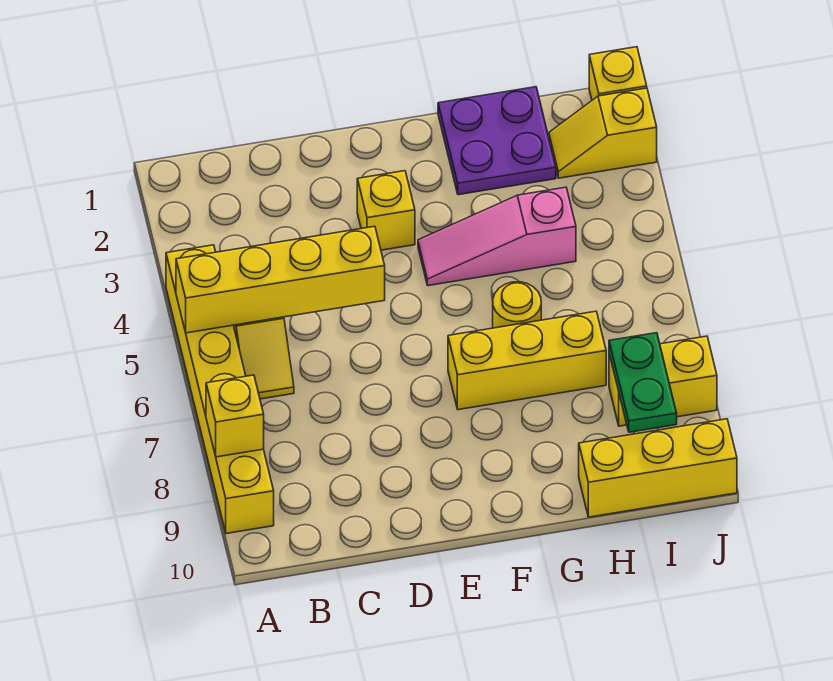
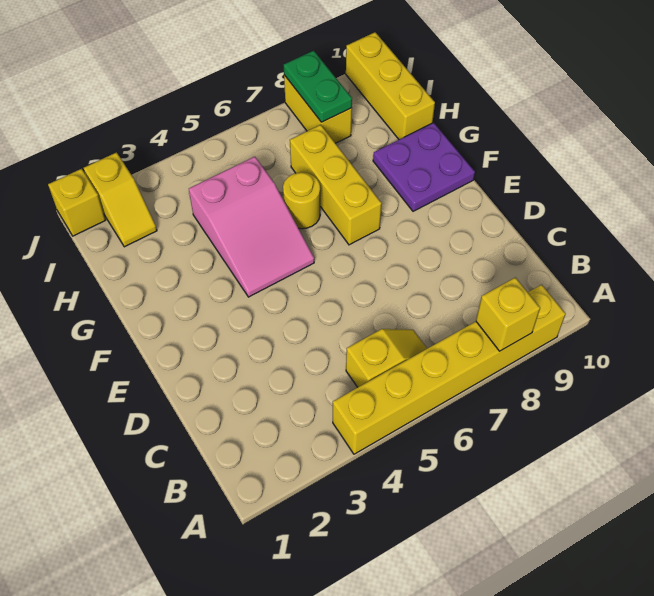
yellow brick A5:D5 level 2 -> none
yellow brick E3 level 1 -> none
pink slope F4:H4 level 1 top H -> pink slope F4:H5 level 1 top H
purple plate G1:H2 level 1 -> purple plate F9:G10 level 1
green plate I8:I9 level 2 -> green plate I8:J8 level 2

